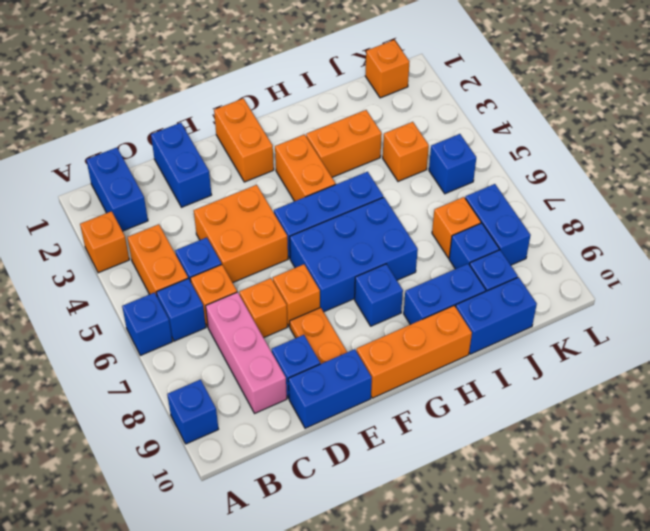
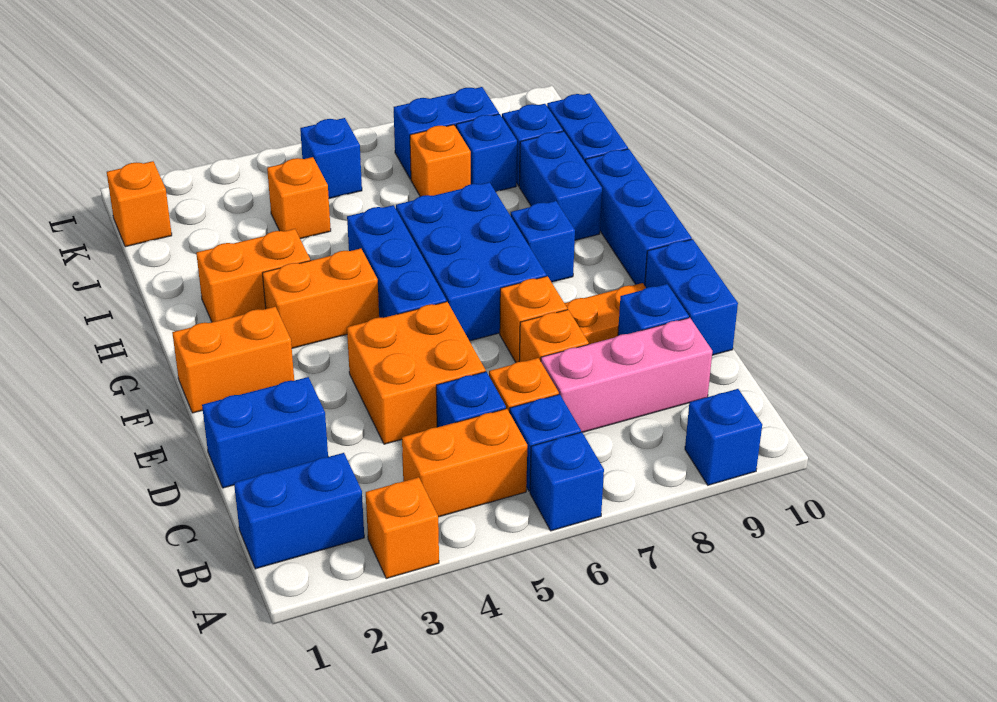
orange brick F10:H10 level 1 -> blue brick F10:H10 level 1
orange brick H3:I3 level 1 -> orange brick H2:H3 level 1

